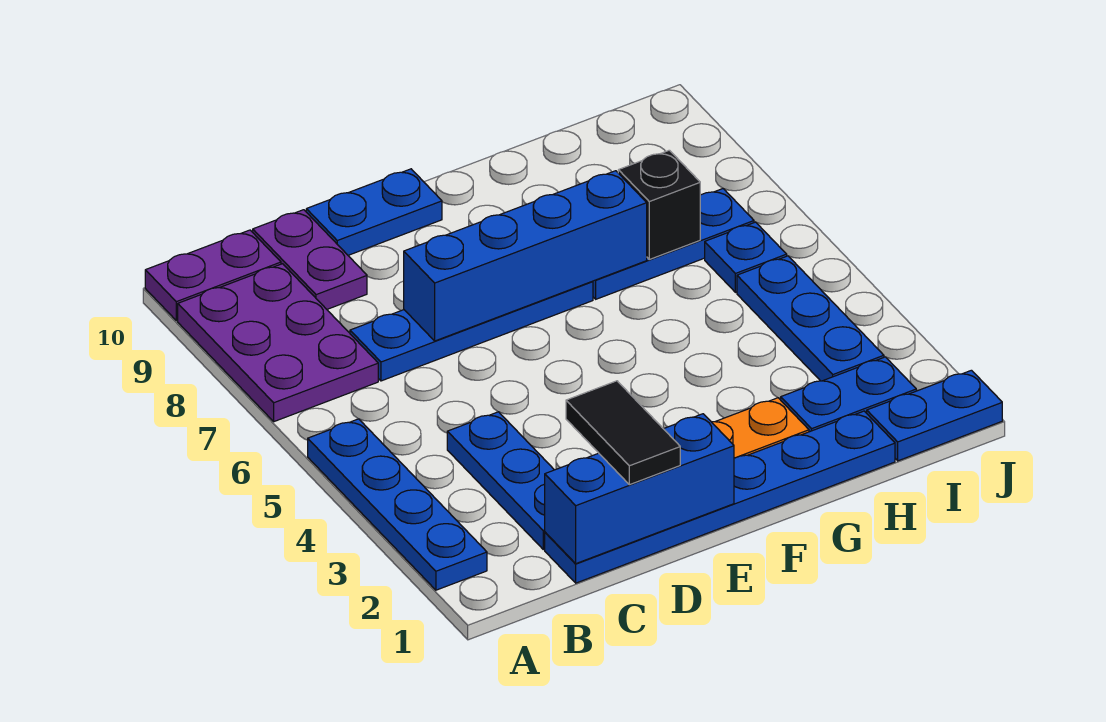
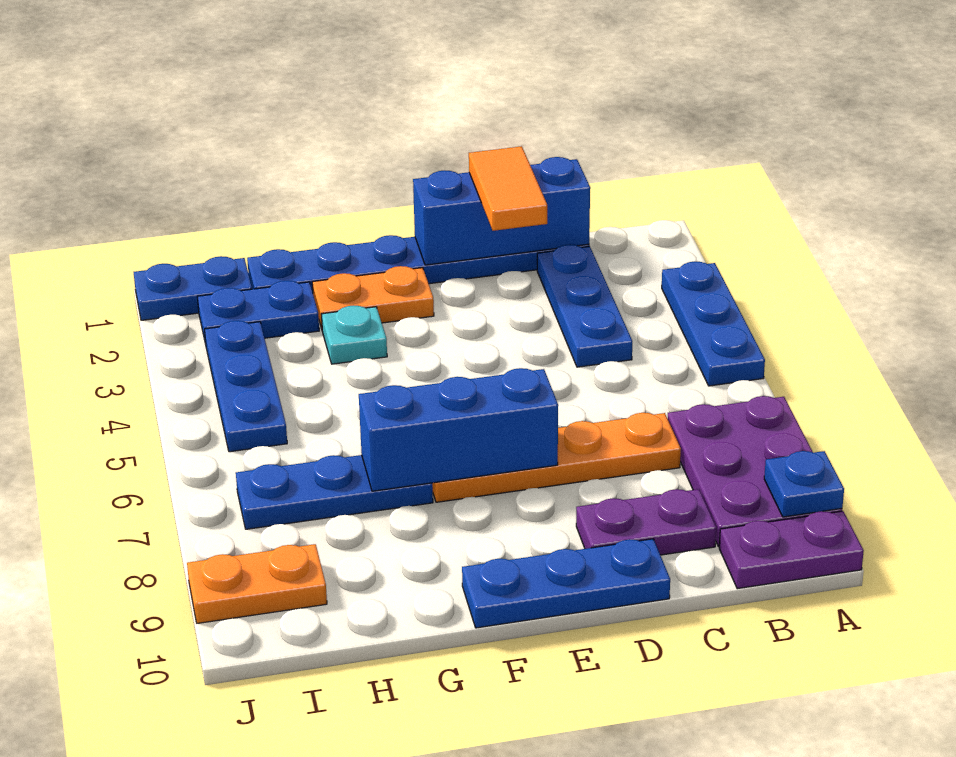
blue plate A2:A5 level 1 -> blue plate A3:A5 level 1
blue plate C7:F7 level 1 -> orange plate C7:F7 level 1
purple plate C9:C10 level 1 -> purple plate C9:D9 level 1
black tile D1:D2 level 3 -> orange tile D1:D2 level 3
blue brick D7:G7 level 2 -> blue brick E7:G7 level 2
blue plate D10:E10 level 1 -> blue plate D10:F10 level 1
none -> cyan plate G3 level 1
black brick H7 level 2 -> none
blue plate I6 level 1 -> blue plate A9 level 2
none -> orange plate I9:J9 level 1

